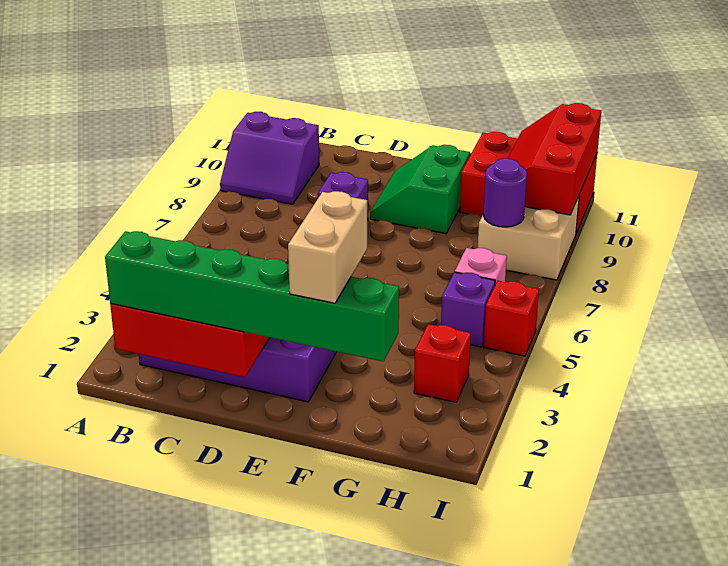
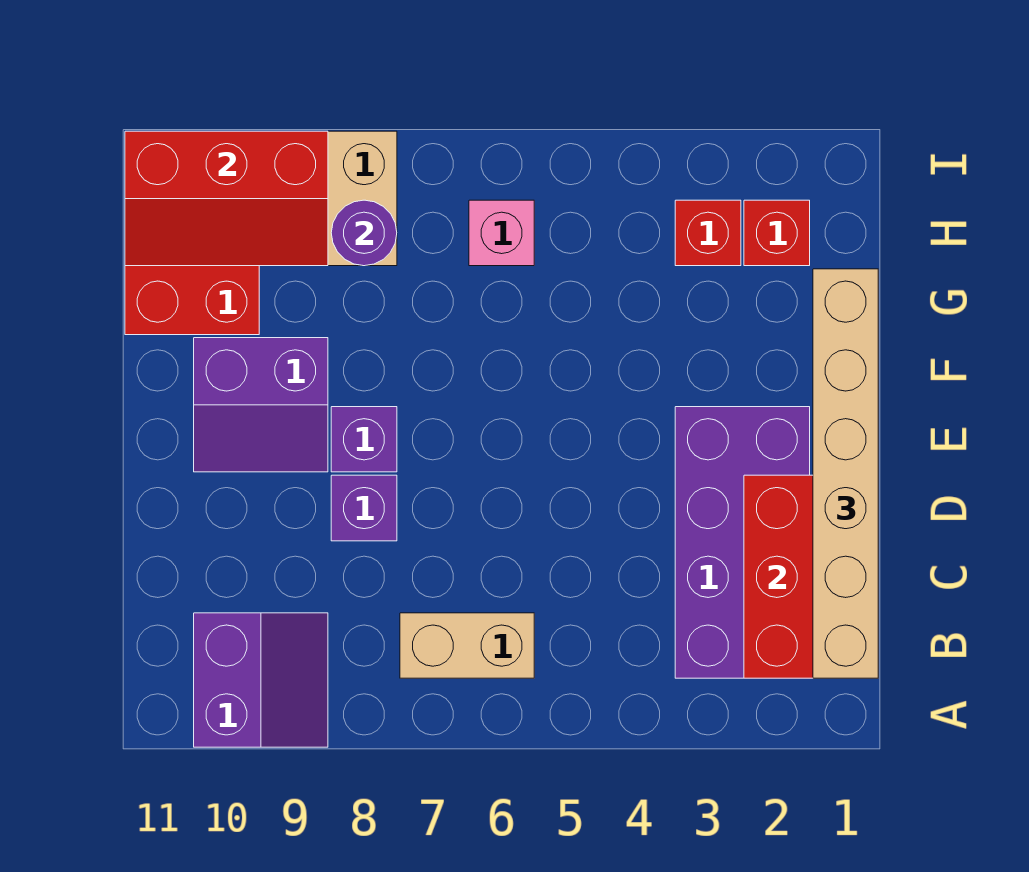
green brick B1:G1 level 3 -> tan brick B1:G1 level 3
green slope E9:F10 level 1 top F -> purple slope E9:F10 level 1 top F
tan brick F1:F2 level 4 -> tan brick B6:B7 level 1
purple brick H5 level 1 -> purple brick E8 level 1
red brick I5 level 1 -> red brick H2 level 1

